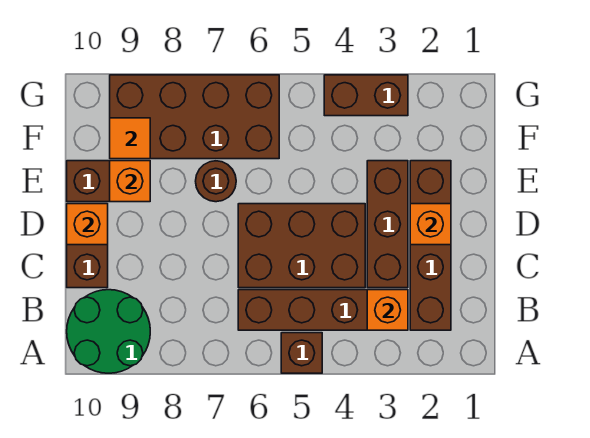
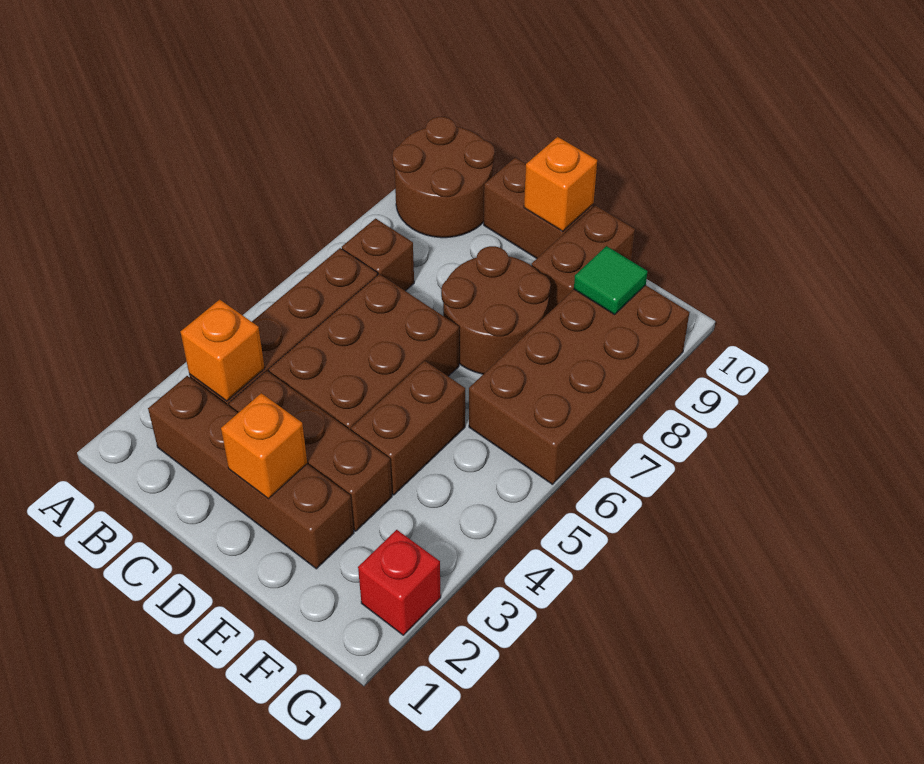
brown brick A5 level 1 -> brown brick B7 level 1
green round brick A9:B10 level 1 -> brown round brick A9:B10 level 1
brown round brick E7 level 1 -> brown round brick D7:E8 level 1
orange brick E9 level 2 -> none
orange tile F9 level 2 -> green tile F9 level 2
none -> red brick G2 level 1
brown brick G3:G4 level 1 -> brown brick E4:E5 level 1

